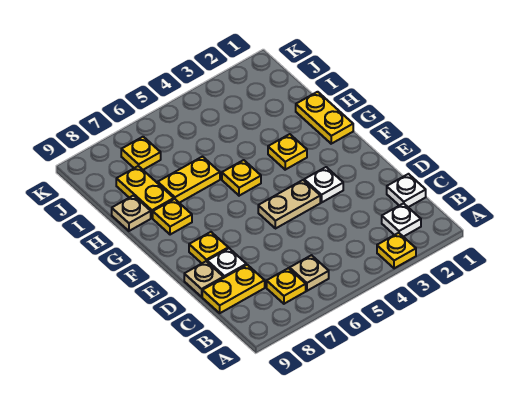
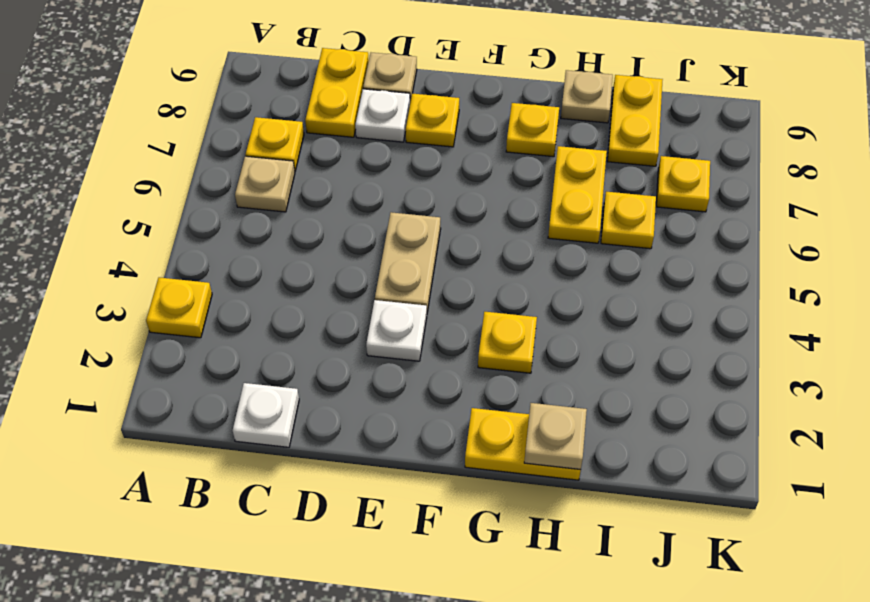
white plate B2 level 1 -> none
yellow plate G5 level 1 -> yellow plate I6 level 1
none -> tan plate H1 level 2
yellow plate H8:I8 level 1 -> yellow plate I8:I9 level 1

